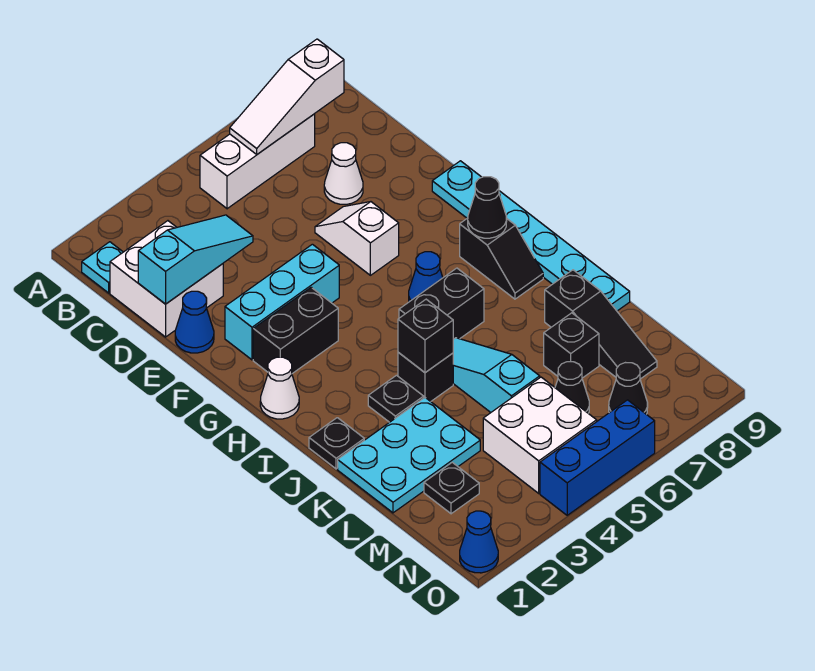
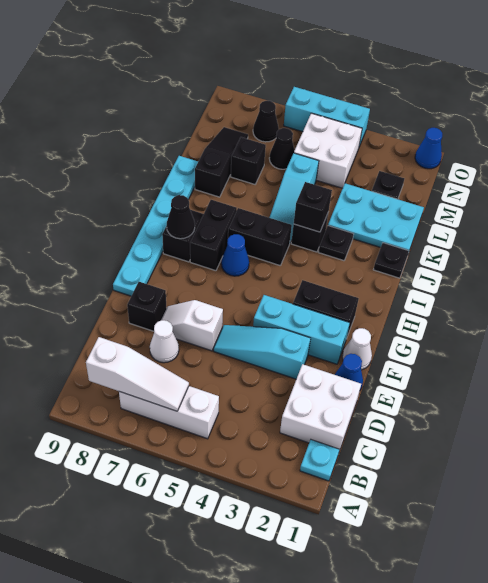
cyan slope D1:D3 level 2 top 1 -> cyan slope E3:E5 level 1 top 3
white slope E6:F6 level 1 top F -> white slope E6:E7 level 1 top 6
none -> black brick E8 level 1
white cone H1 level 1 -> white cone F1 level 1
none -> black brick H7:I7 level 1
blue brick O4:O6 level 1 -> cyan brick O4:O6 level 1

